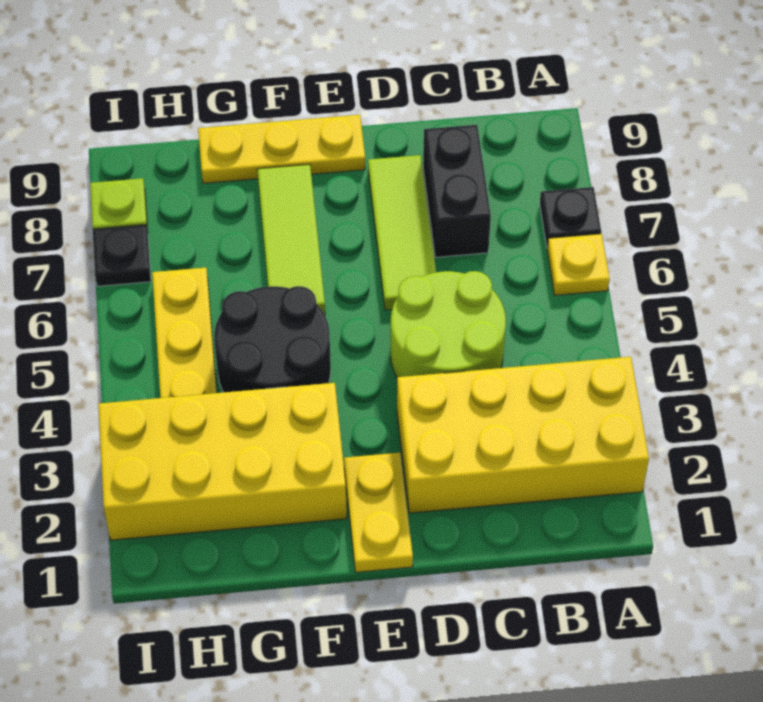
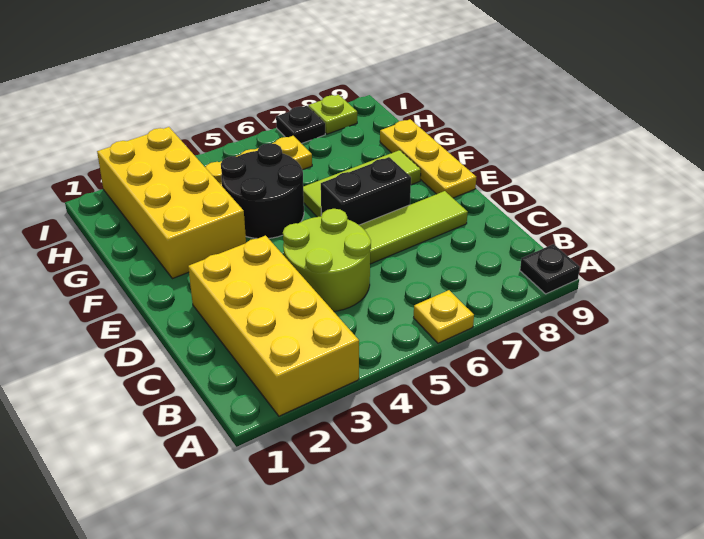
black plate A7 level 1 -> black plate A9 level 1
black brick C7:C8 level 1 -> black brick E6:E7 level 1
yellow plate E1:E2 level 1 -> none

